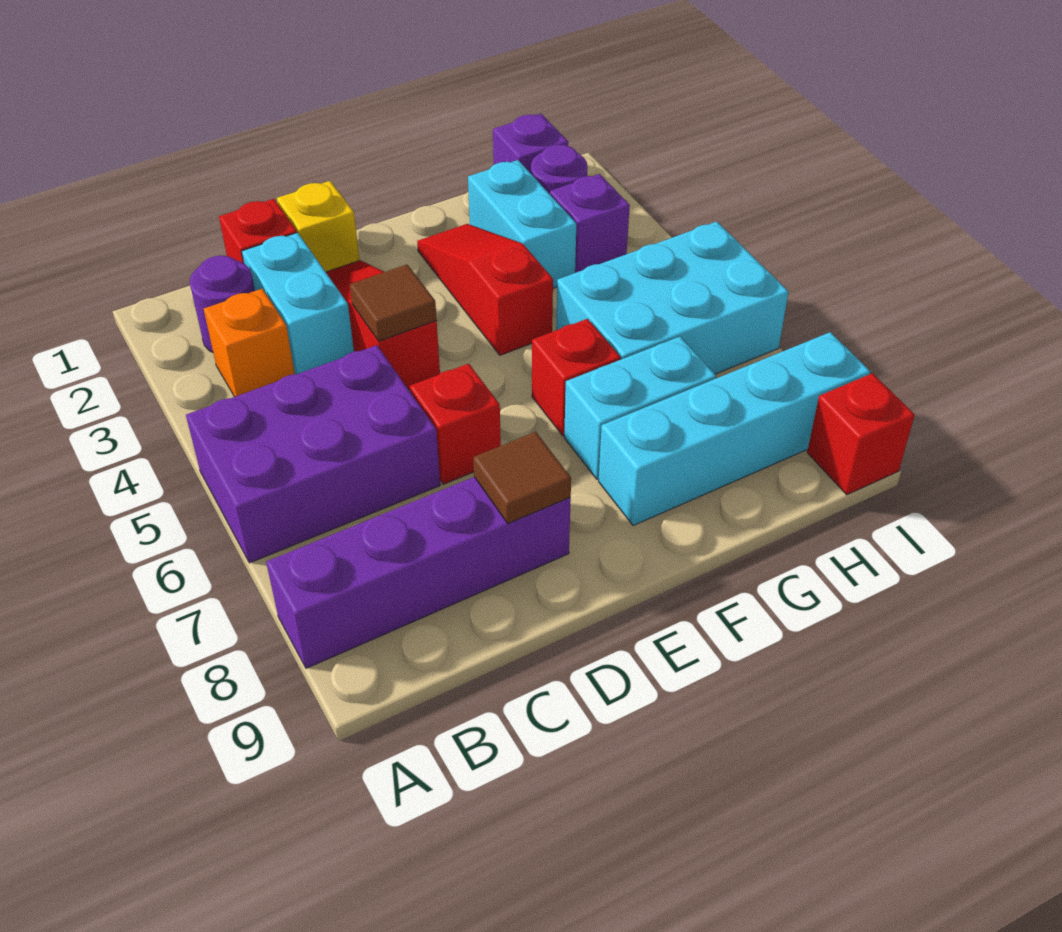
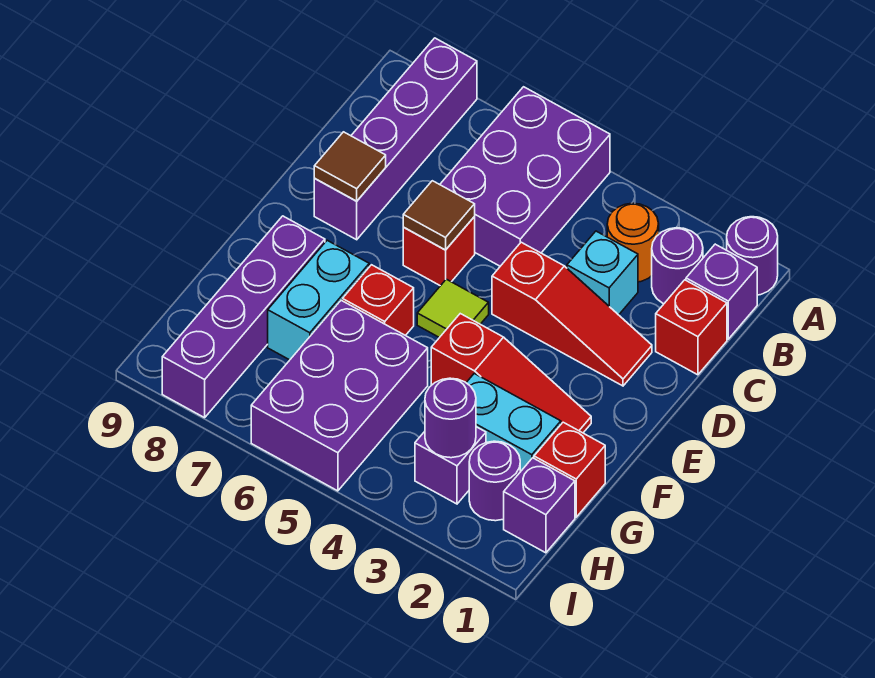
none -> purple round brick A1 level 1
none -> purple brick B1 level 1
orange brick B3 level 1 -> orange round brick B3 level 1
cyan brick C2:C3 level 1 -> cyan brick C3 level 1
yellow brick D1 level 1 -> none
brown tile D4 level 2 -> brown tile D6 level 2
none -> lime tile E5 level 1
cyan brick F8:I8 level 1 -> purple brick F8:I8 level 1
cyan brick G5:I6 level 1 -> purple brick G5:I6 level 1
none -> purple round brick H3 level 2
red brick I9 level 1 -> red brick G1 level 1

